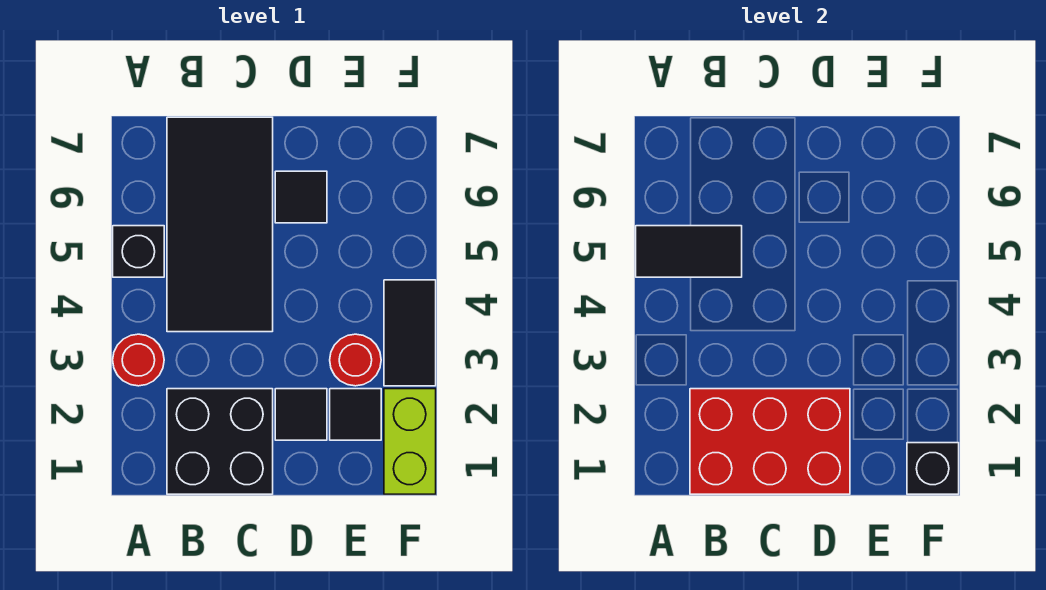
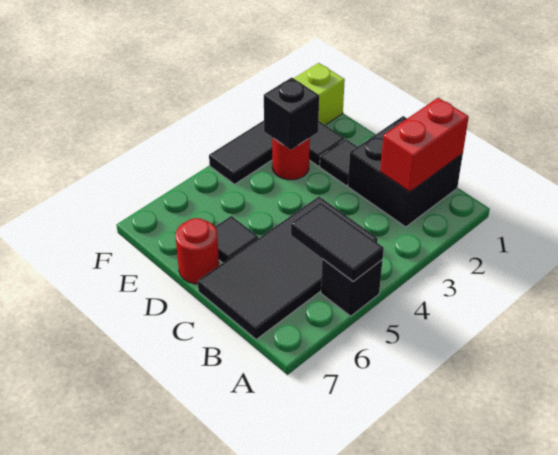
red round brick A3 level 1 -> red round brick D7 level 1
red brick B1:D2 level 2 -> red brick B1:B2 level 2
black brick F1 level 2 -> black brick E3 level 2

